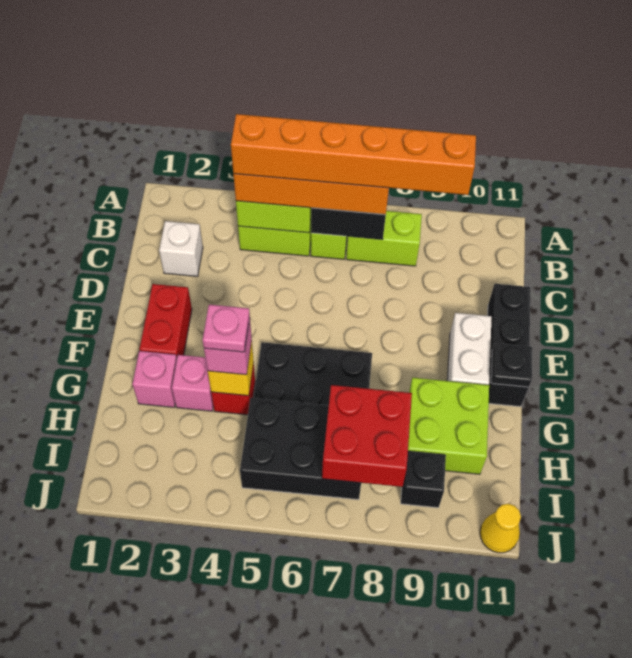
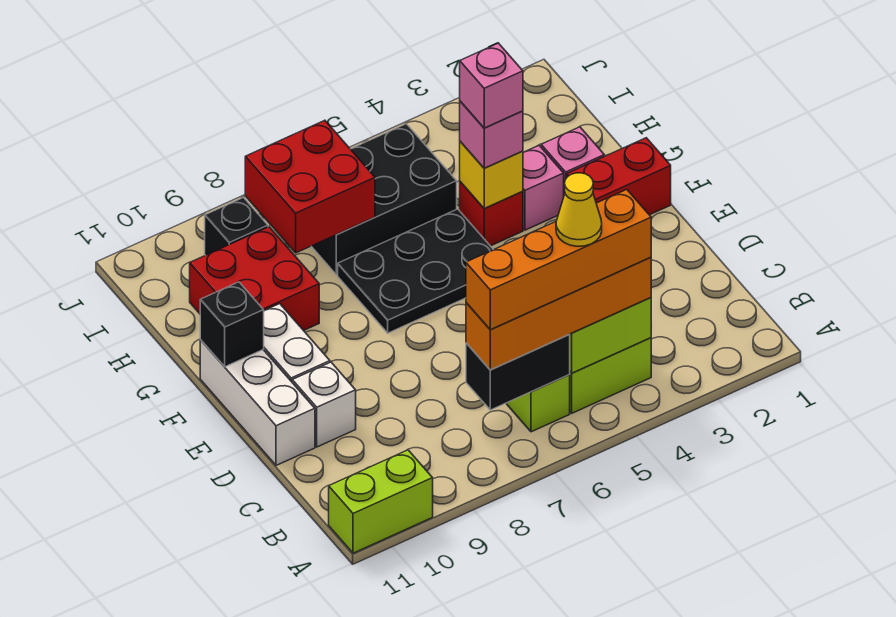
orange brick B4:B9 level 4 -> orange brick B4:B7 level 4
lime brick B7:B8 level 1 -> lime brick A10:A11 level 1
white brick C2 level 1 -> white brick D10 level 1
black brick D11:F11 level 1 -> white brick D11:F11 level 1
red brick E2:F2 level 1 -> red brick F1:F2 level 1
black plate F11 level 2 -> black brick F11 level 2
pink plate G4 level 4 -> pink brick G4 level 4
lime brick G9:H10 level 1 -> red brick G9:H10 level 1
yellow cone J11 level 1 -> yellow cone B5 level 5

